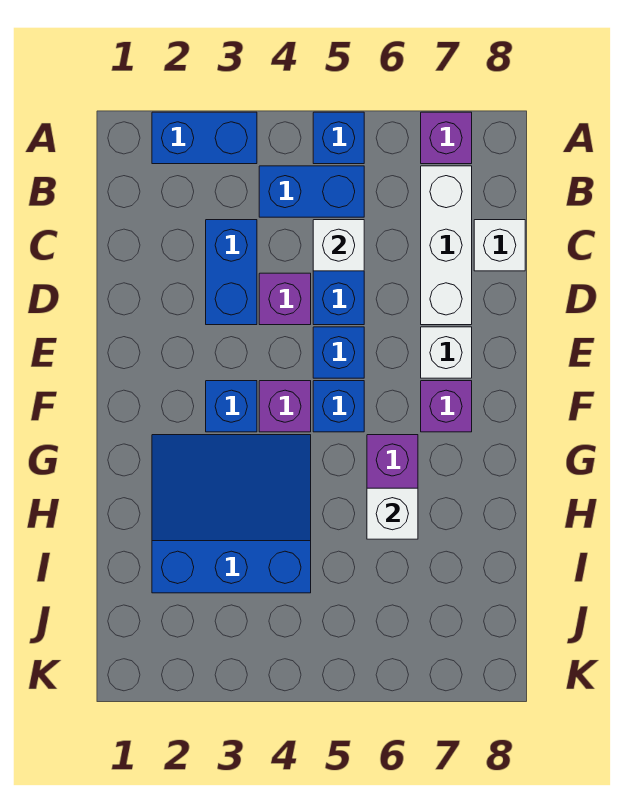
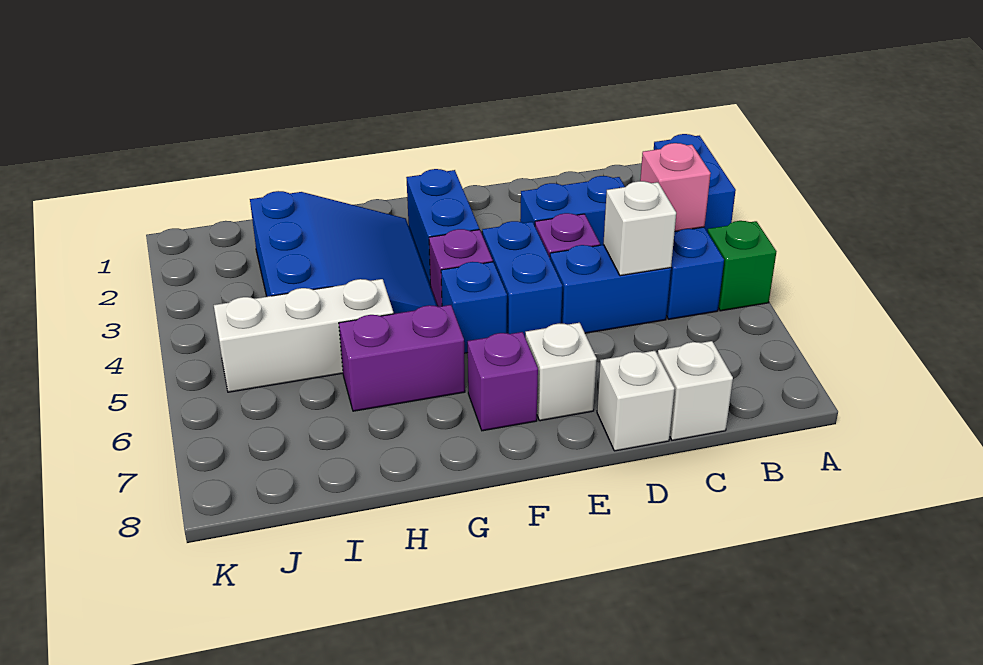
blue brick A5 level 1 -> green brick A5 level 1
purple brick A7 level 1 -> none
none -> pink brick B4 level 2
white brick B7:D7 level 1 -> white brick H5:J5 level 1
blue brick E5 level 1 -> blue brick E4:E5 level 1
blue brick F3 level 1 -> blue brick F2:F3 level 1
white brick H6 level 2 -> white brick D8 level 1

